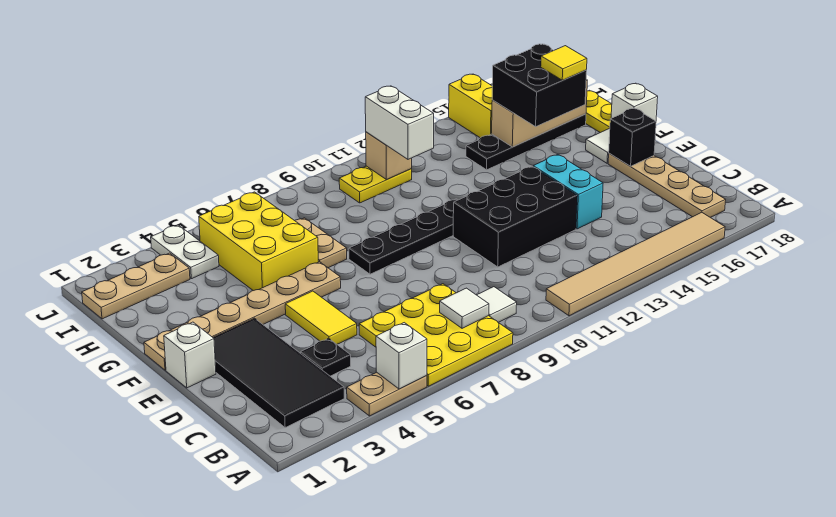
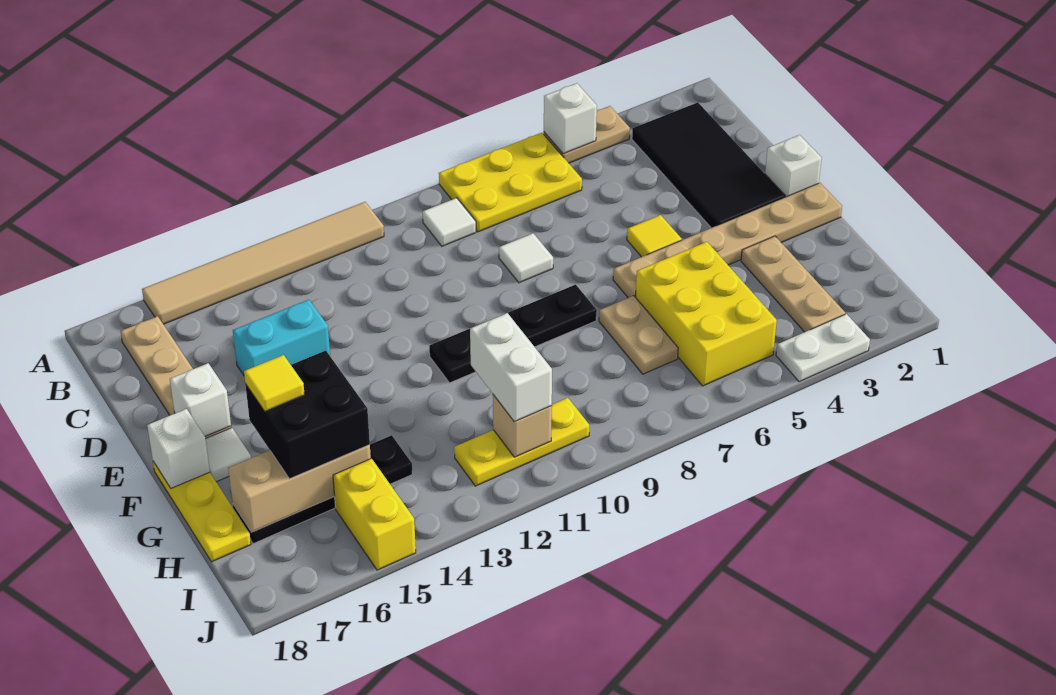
yellow plate A6:C8 level 1 -> yellow plate A6:B8 level 1
white tile B8 level 2 -> white tile D8 level 1
black plate C4 level 1 -> none
yellow tile D5:E5 level 1 -> yellow tile E5 level 1
black brick D11:E13 level 1 -> none
cyan brick D14:E14 level 1 -> cyan brick D14:D15 level 1
black brick E17 level 2 -> white brick E17 level 2
tan plate I1:I3 level 1 -> tan plate G3:I3 level 1
white plate I4:J4 level 1 -> white plate J3:J4 level 1
yellow plate I10:I11 level 1 -> yellow plate I10:I12 level 1

